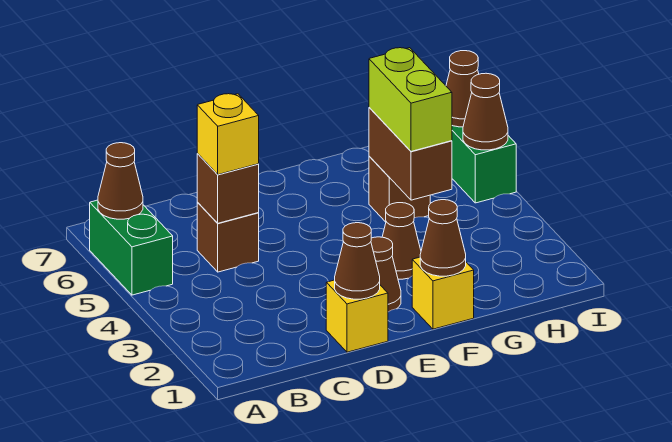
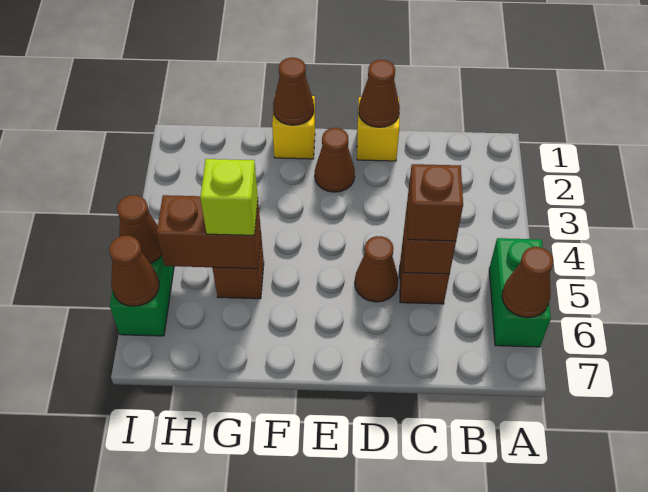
yellow brick C5 level 3 -> brown brick C5 level 3
brown cone F3 level 1 -> brown cone D5 level 1
brown brick G4:G5 level 2 -> brown brick G5:H5 level 2
lime brick G4:G5 level 3 -> lime brick G5 level 3

